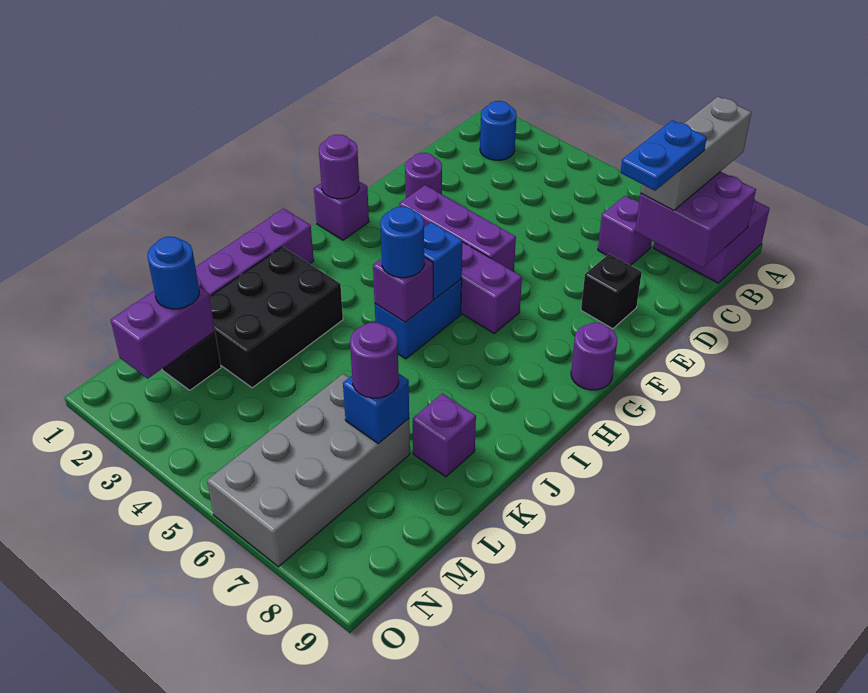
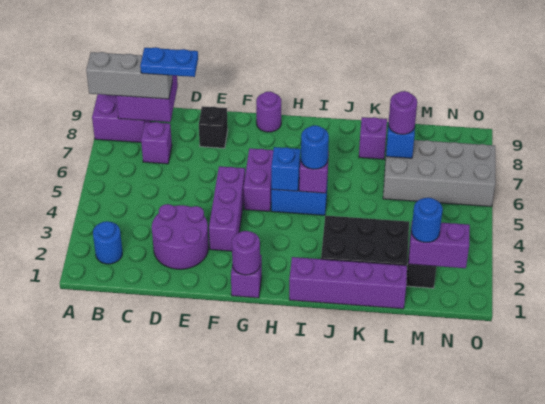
purple round brick E2 level 1 -> purple round brick D2:E3 level 1

